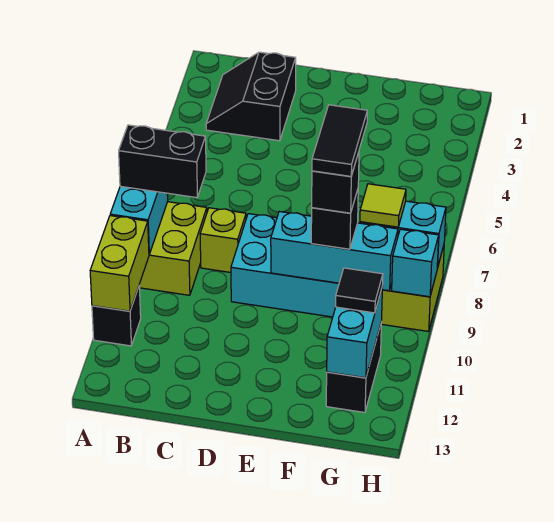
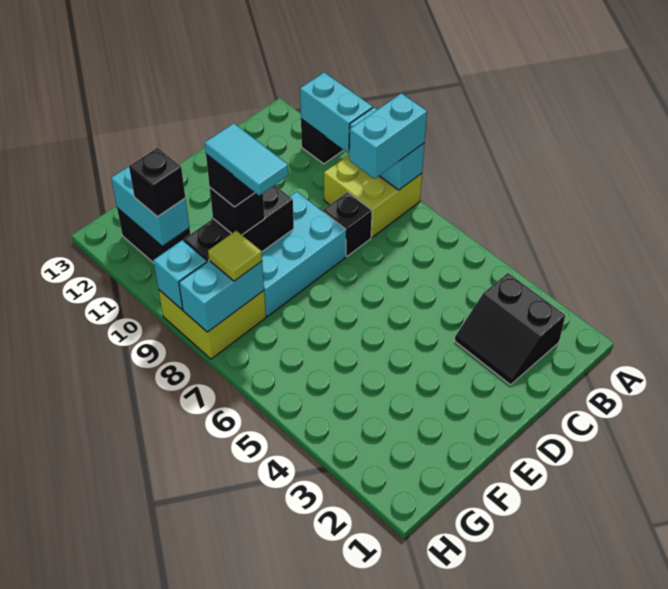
black brick A8:B8 level 3 -> cyan brick A8:B8 level 3
lime brick A10:A11 level 2 -> cyan brick A10:A11 level 2
black slope B2:C3 level 1 top C -> black slope B2:C3 level 1 top B
lime brick C8 level 1 -> black brick C8 level 1
cyan brick E9:G9 level 2 -> black brick E9:G9 level 2
black tile F8:F9 level 5 -> cyan tile F8:F9 level 5
black tile G11 level 3 -> black brick G11 level 3

